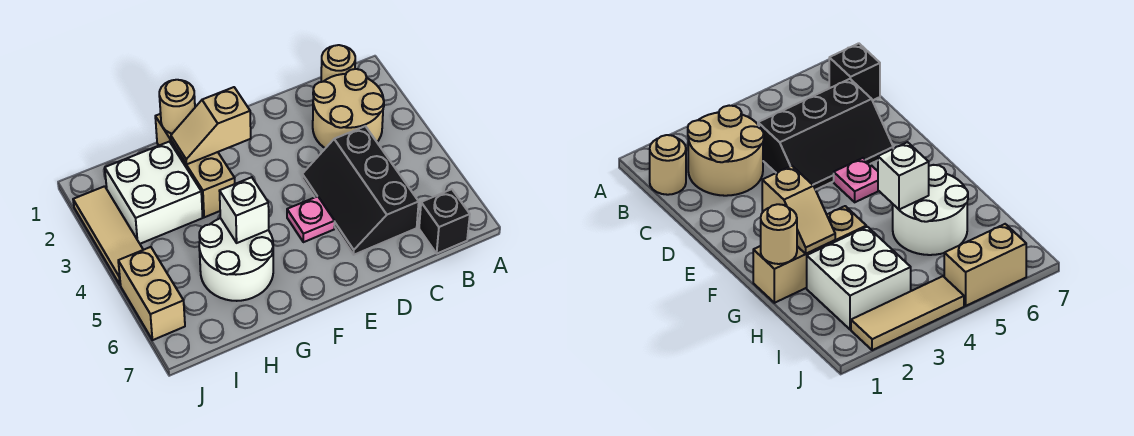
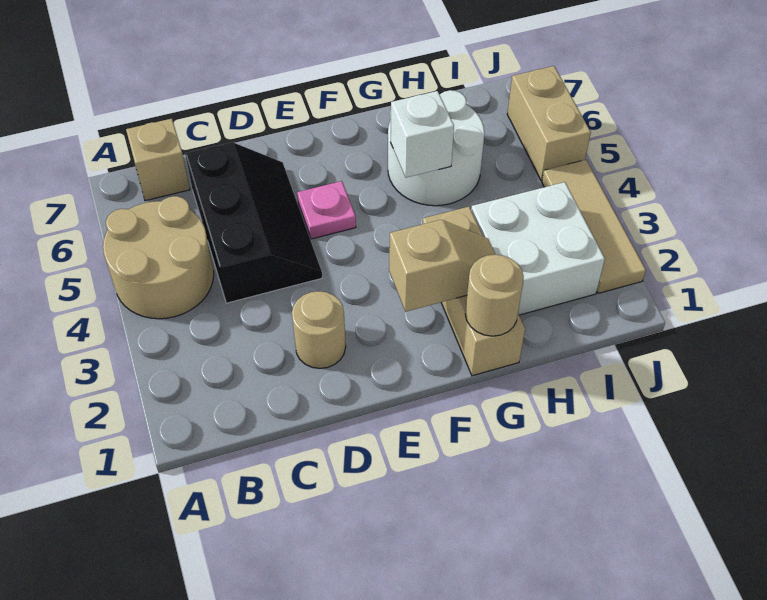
tan round brick B1 level 1 -> tan round brick D2 level 1
tan round brick B2:C3 level 1 -> tan round brick A4:B5 level 1
black brick B7 level 1 -> tan brick B7 level 1

